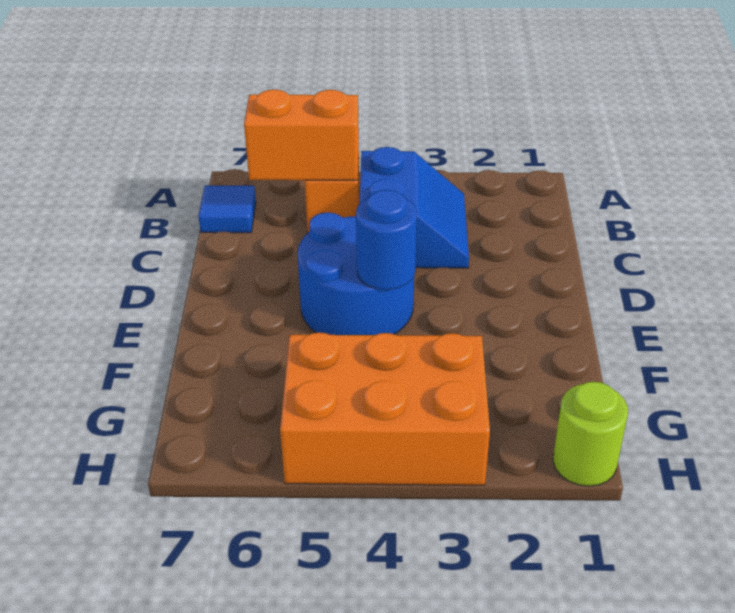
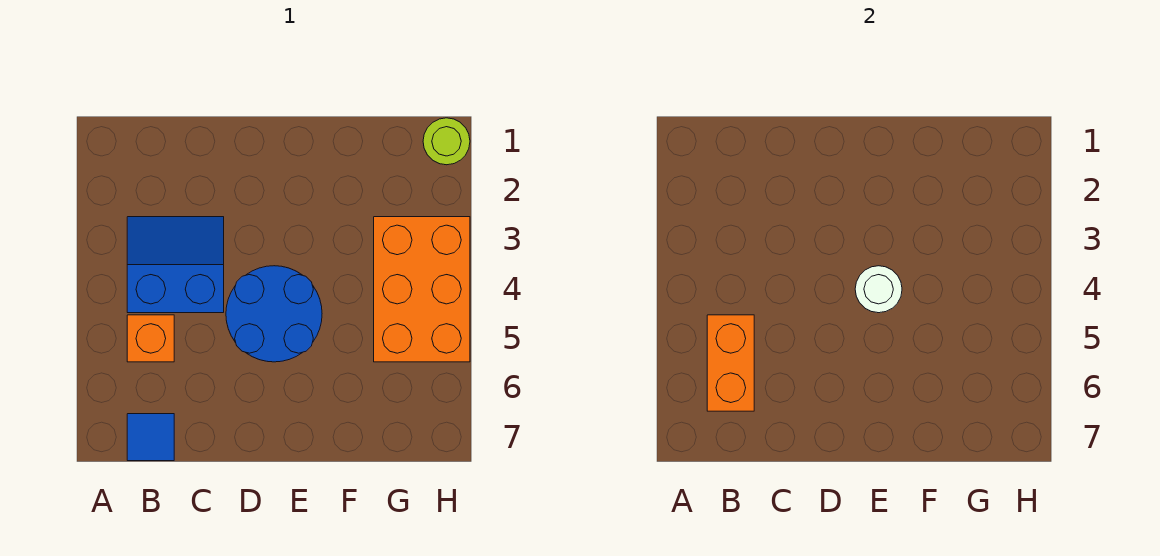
blue round brick E4 level 2 -> white round brick E4 level 2

